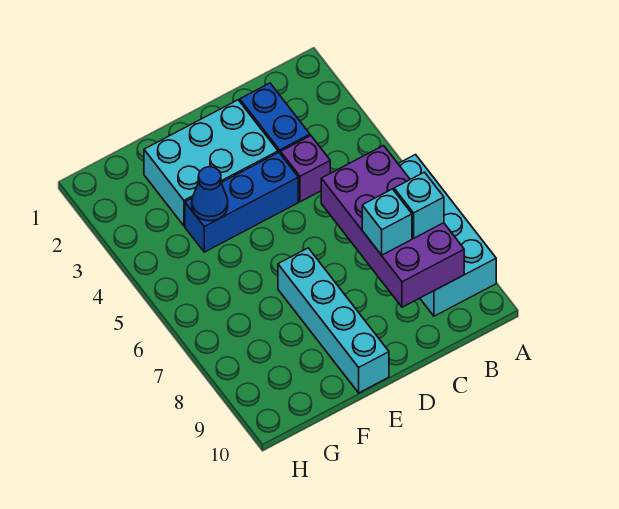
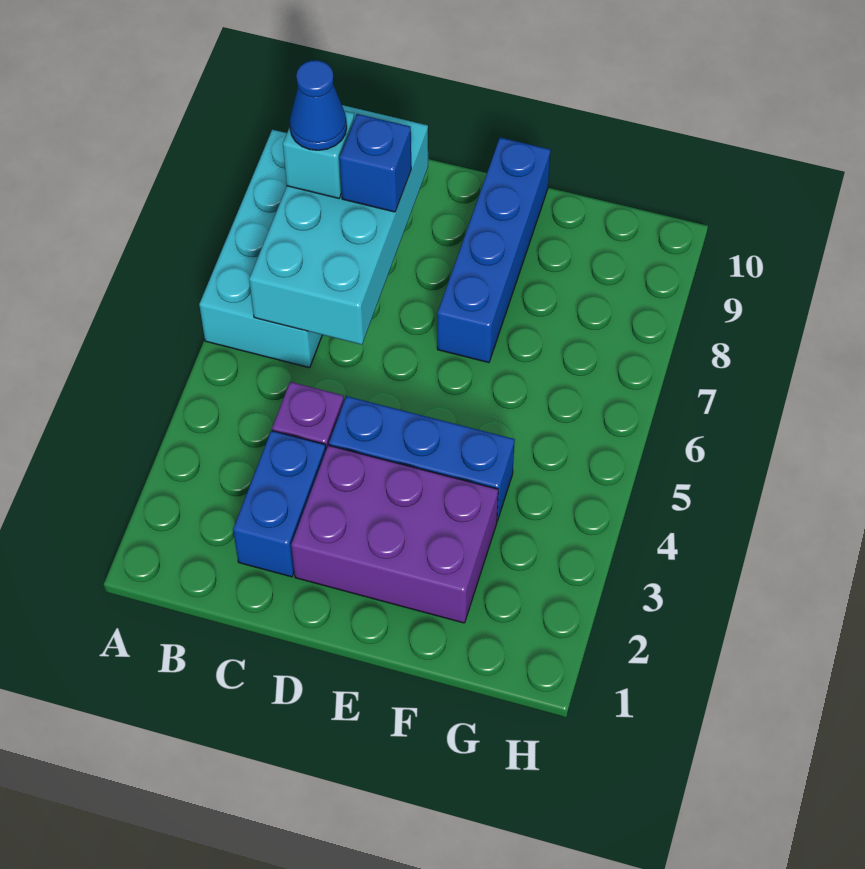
purple brick B6:C9 level 2 -> cyan brick B6:C9 level 2
cyan brick C8 level 3 -> blue brick C8 level 3
cyan brick D2:F3 level 1 -> purple brick D2:F3 level 1
cyan brick E7:E10 level 1 -> blue brick E7:E10 level 1
blue cone F4 level 2 -> blue cone B8 level 4

